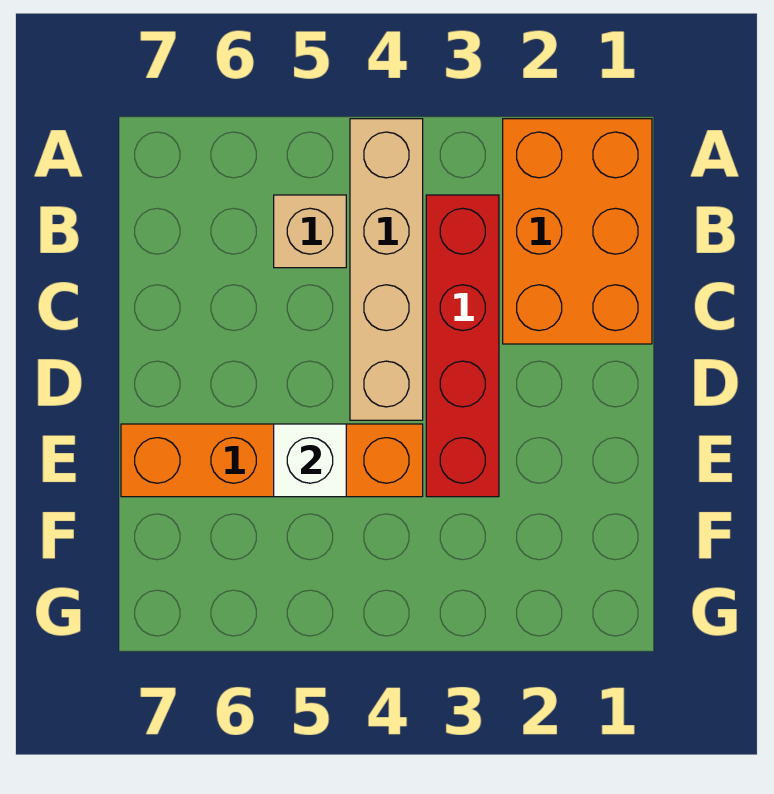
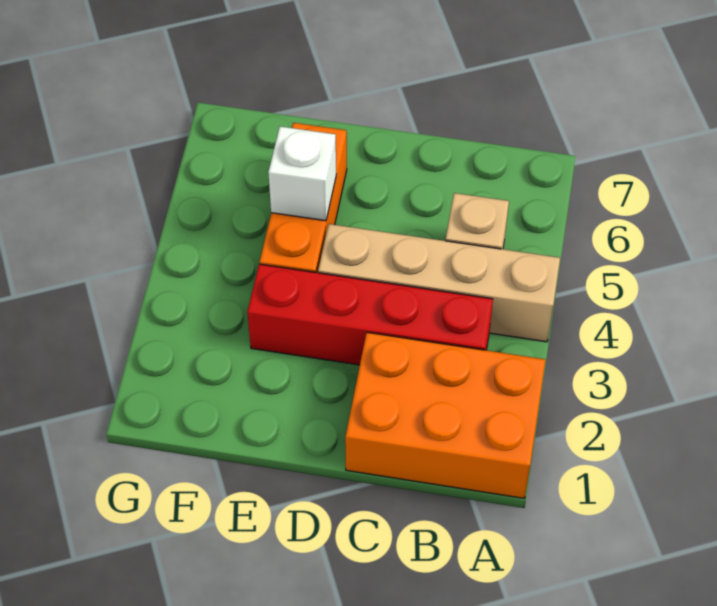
orange brick E4:E7 level 1 -> orange brick E4:E6 level 1

